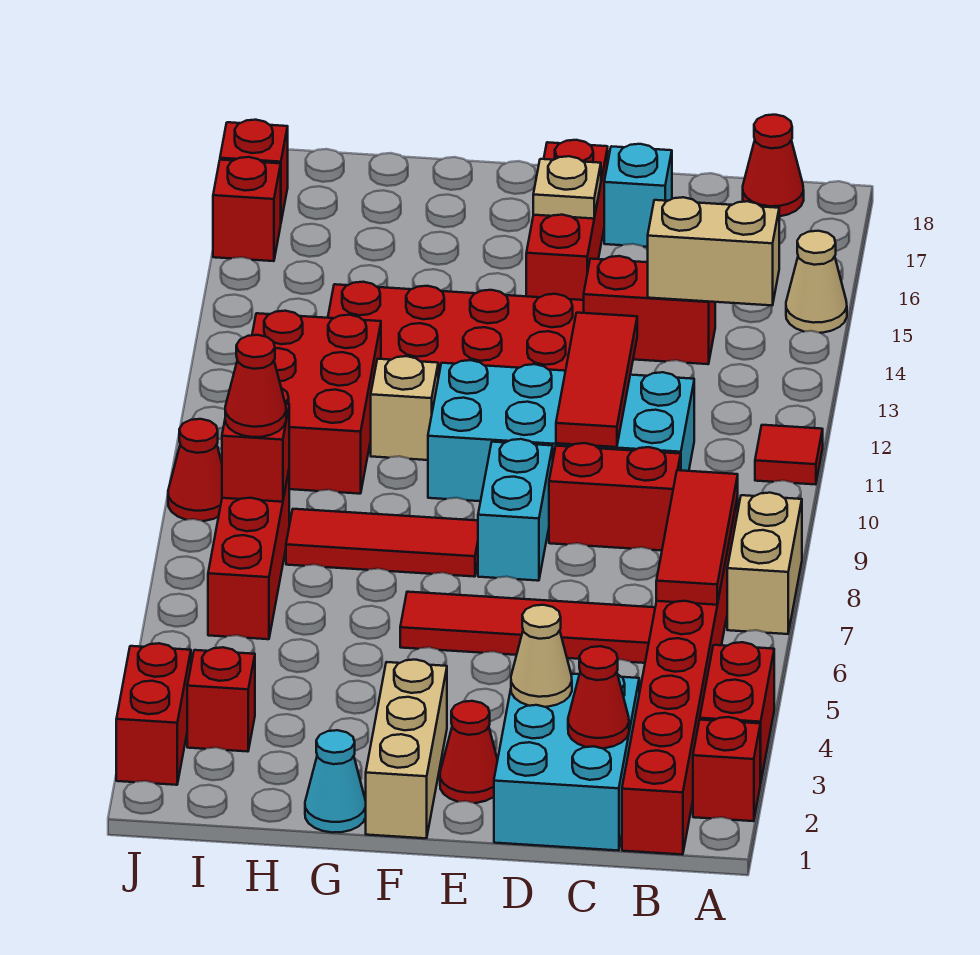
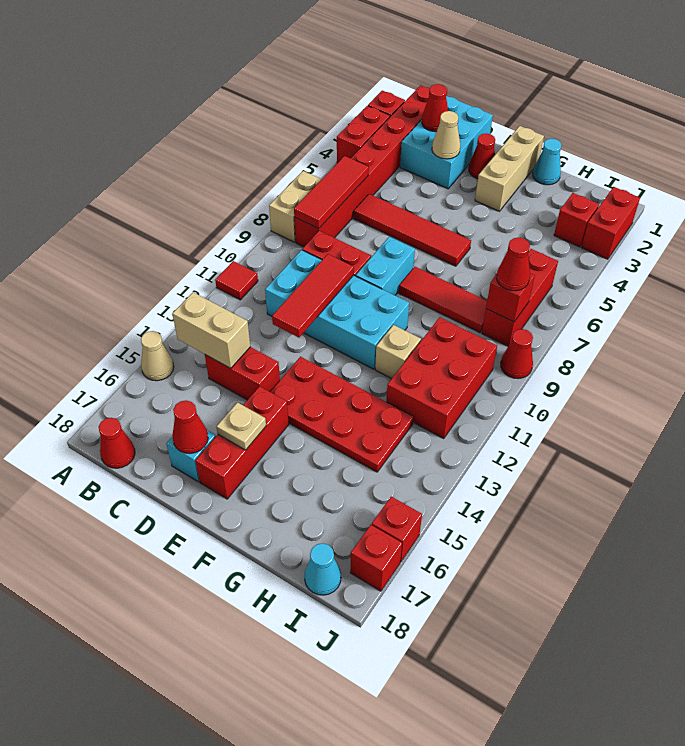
none -> red cone D17 level 2
none -> cyan cone I18 level 1

